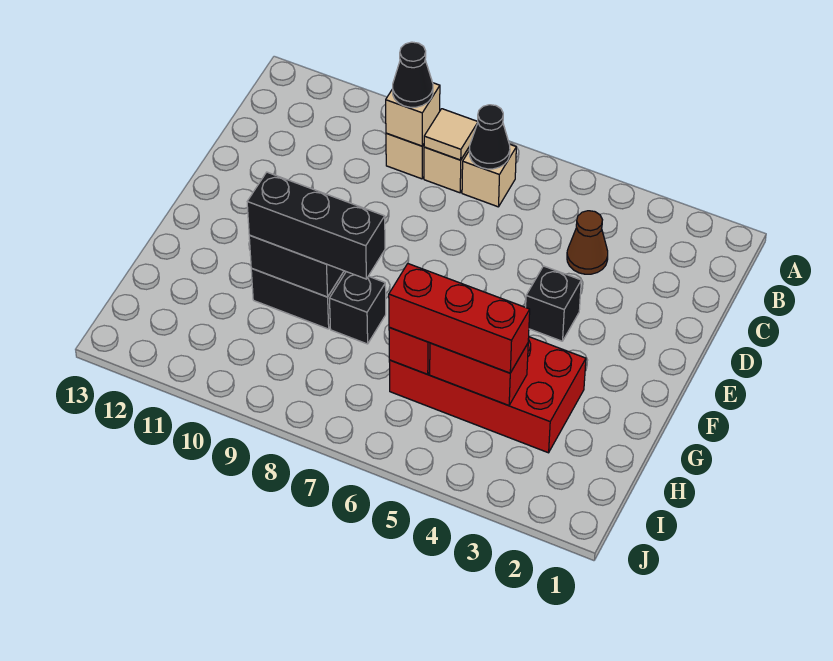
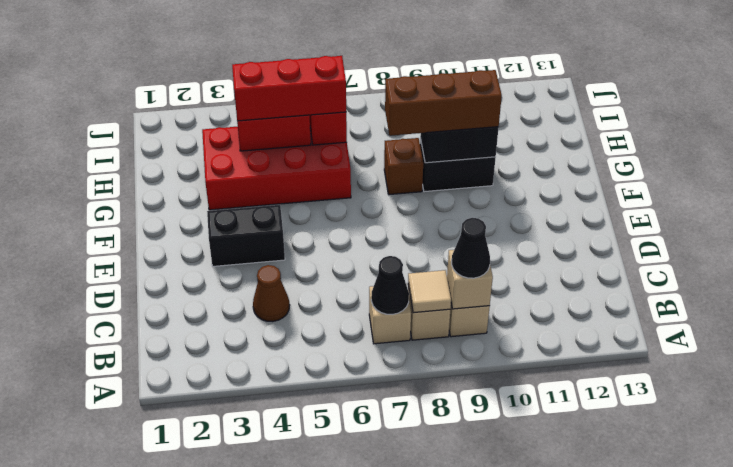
black brick E4 level 1 -> black brick E3:E4 level 1
black brick G8 level 1 -> brown brick G8 level 1
black brick G8:G10 level 3 -> brown brick G8:G10 level 3

